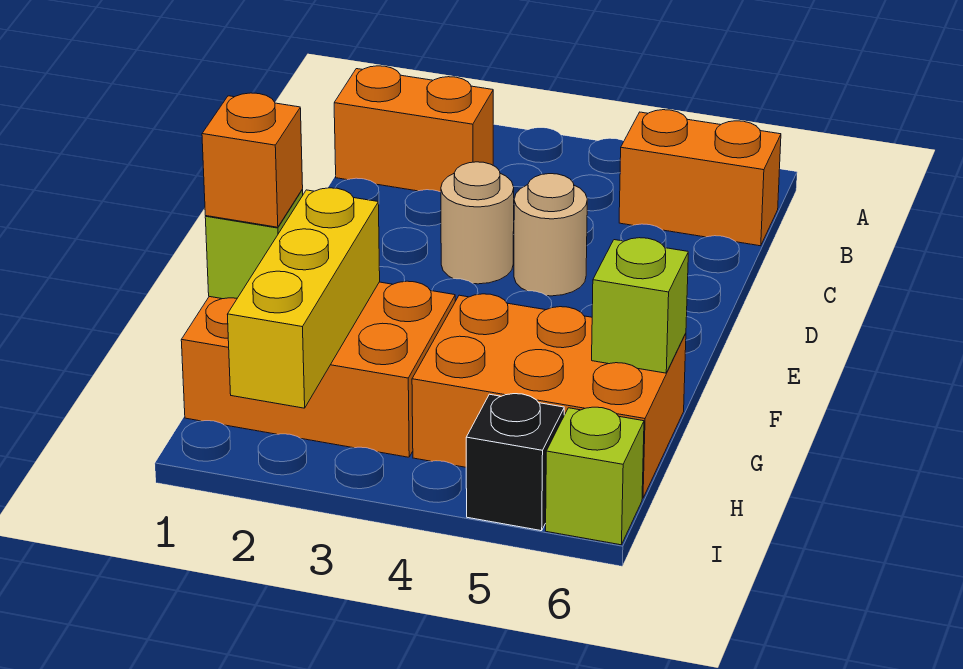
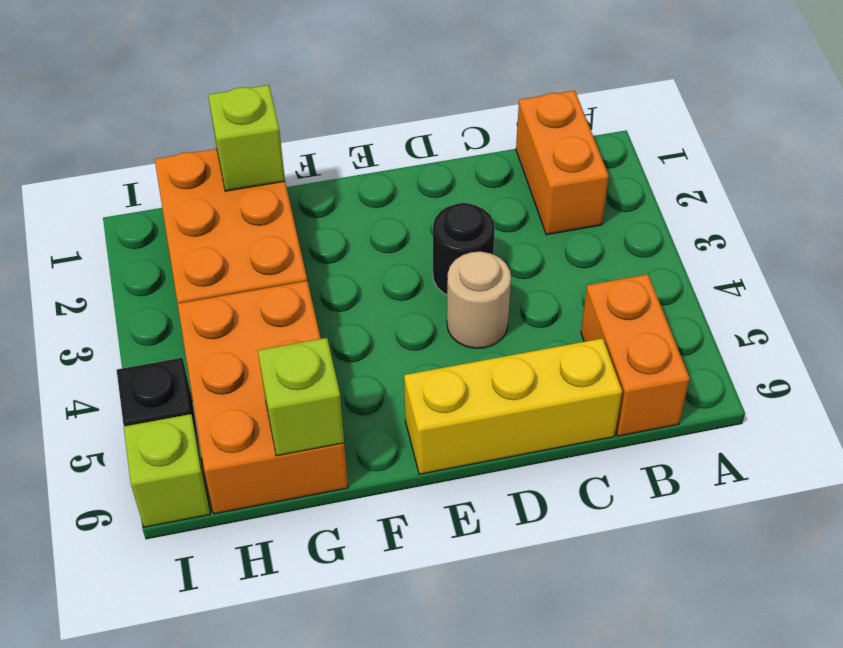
tan round brick D3 level 1 -> black round brick D3 level 1
orange brick G1 level 3 -> none
yellow brick G2:I2 level 2 -> yellow brick C6:E6 level 1

